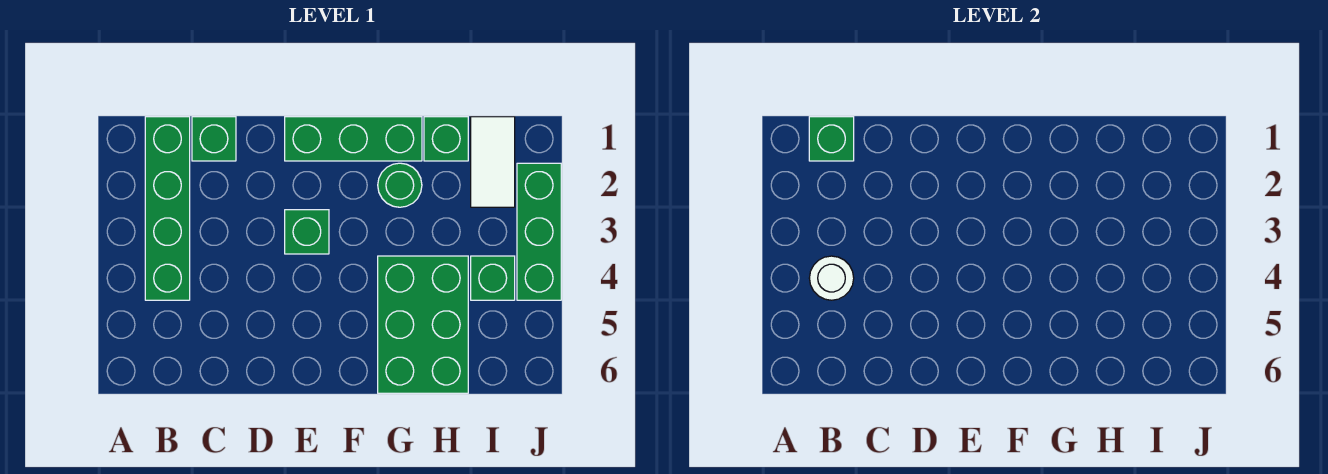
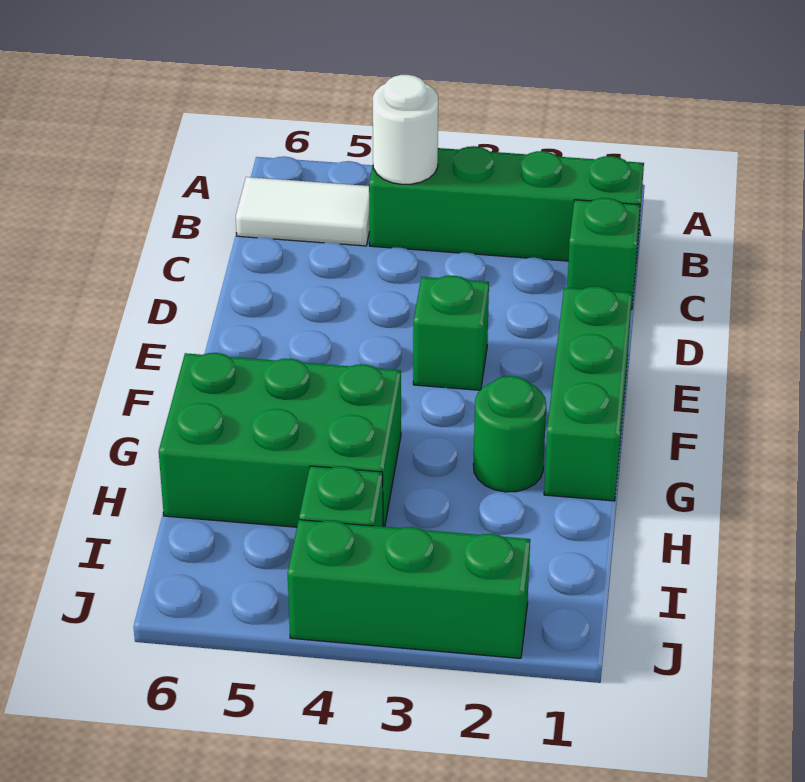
green brick B1 level 2 -> none
green brick H1 level 1 -> none
white tile I1:I2 level 1 -> white tile B5:B6 level 1

